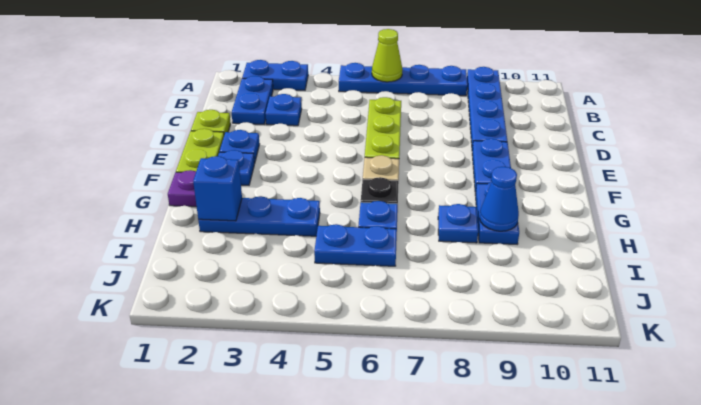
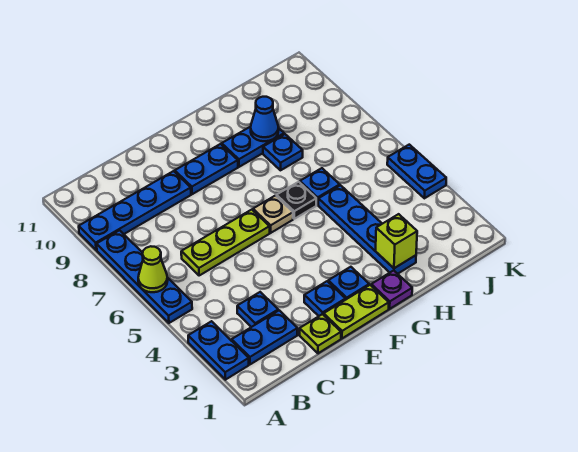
blue plate H2:H4 level 1 -> blue plate H2:H5 level 1
blue brick H2 level 2 -> lime brick H2 level 2
blue plate I5:I6 level 1 -> blue plate K4:K5 level 1

